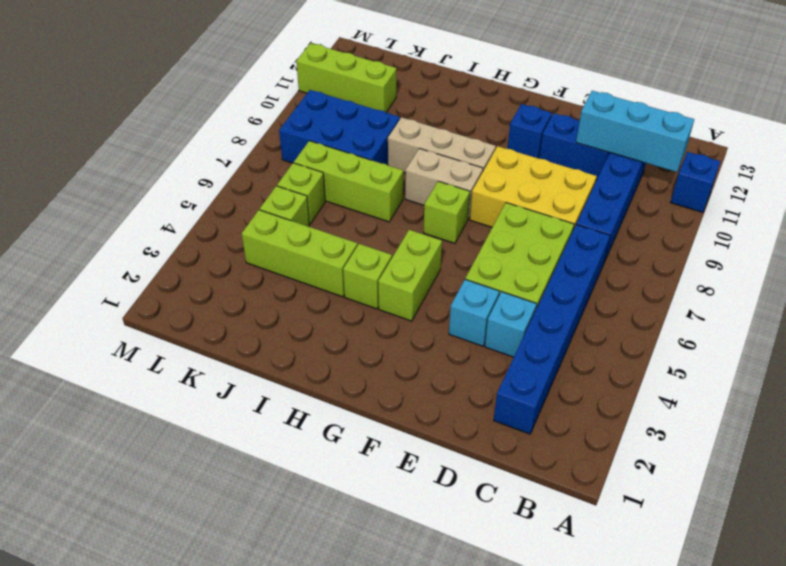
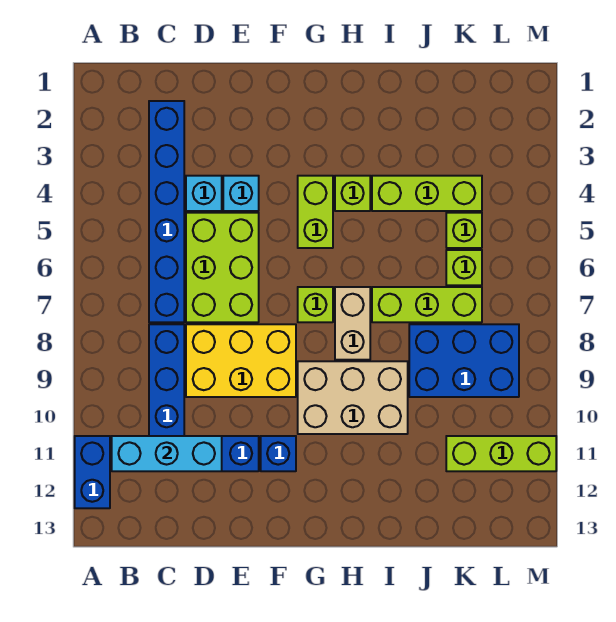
blue brick A11 level 1 -> blue brick A11:A12 level 1
tan brick G8:H8 level 1 -> tan brick H7:H8 level 1
tan brick G9:I9 level 1 -> tan brick G9:I10 level 1

